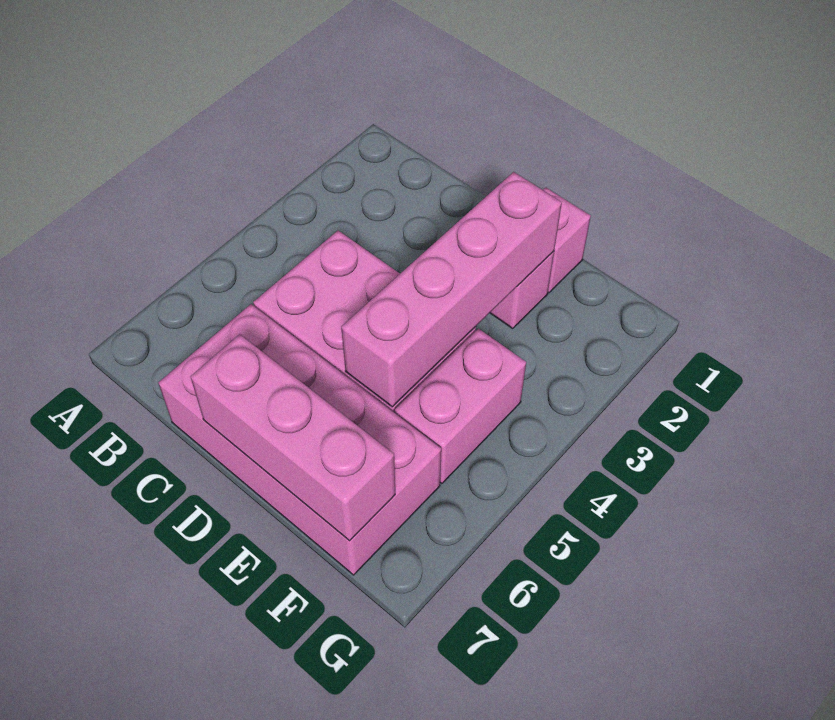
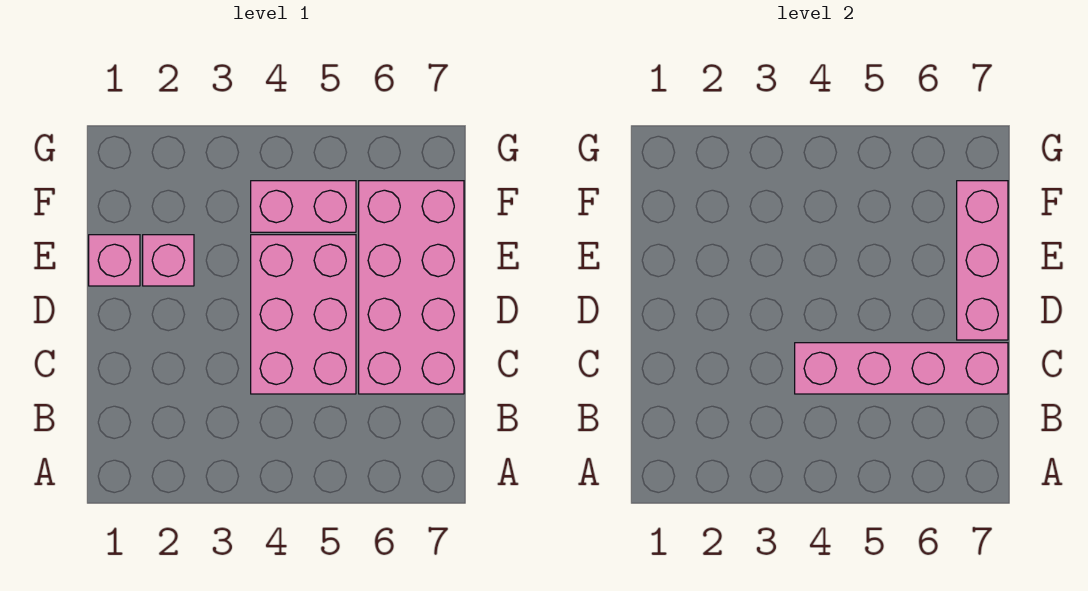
pink brick E2:E5 level 2 -> pink brick C4:C7 level 2

